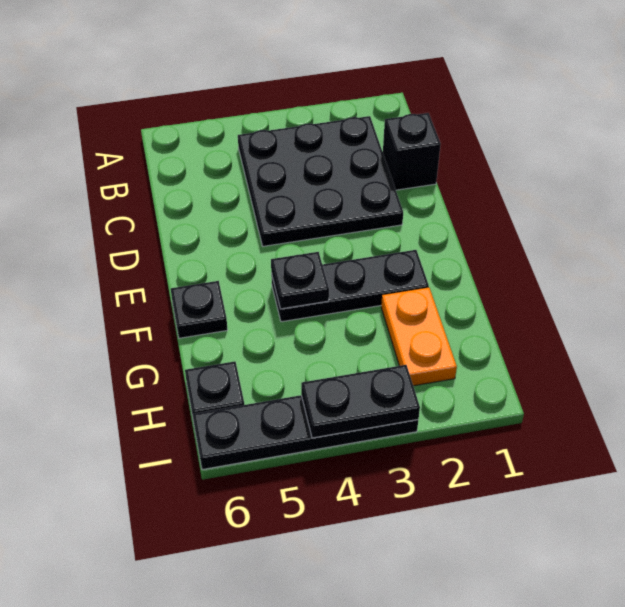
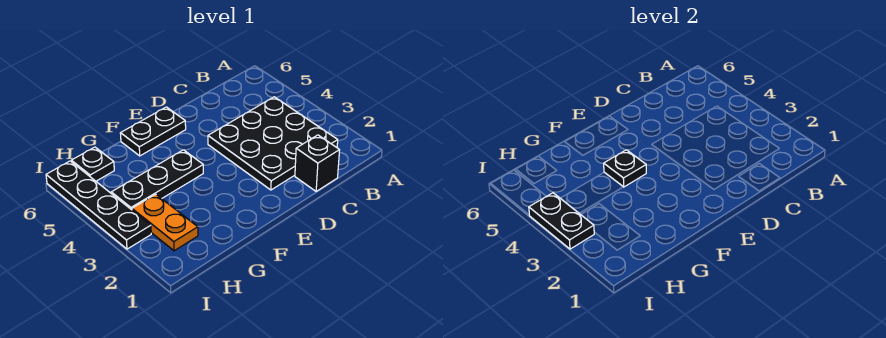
black plate F2:F4 level 1 -> black plate F4:H4 level 1
black plate F6 level 1 -> black plate E6:F6 level 1
orange plate G2:H2 level 1 -> orange plate H2:H3 level 1

